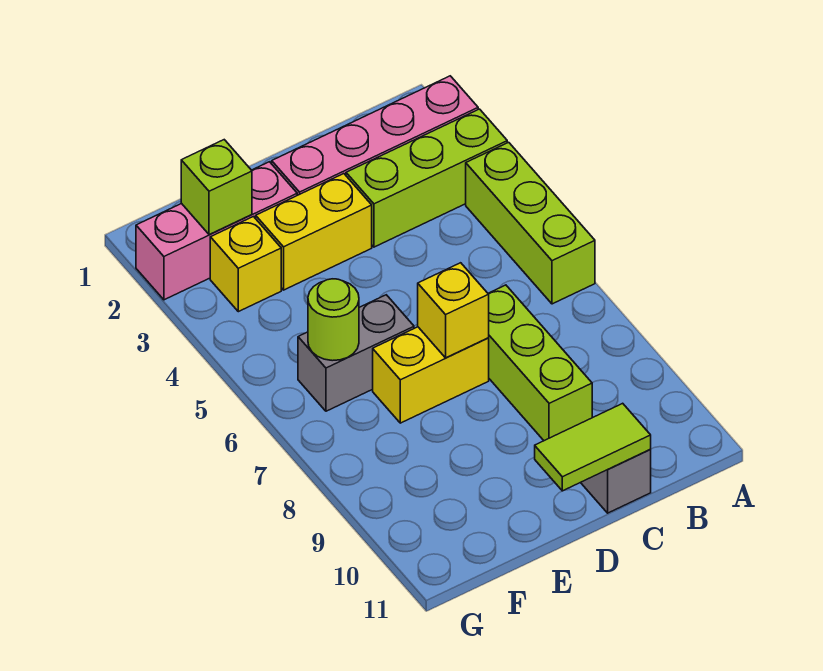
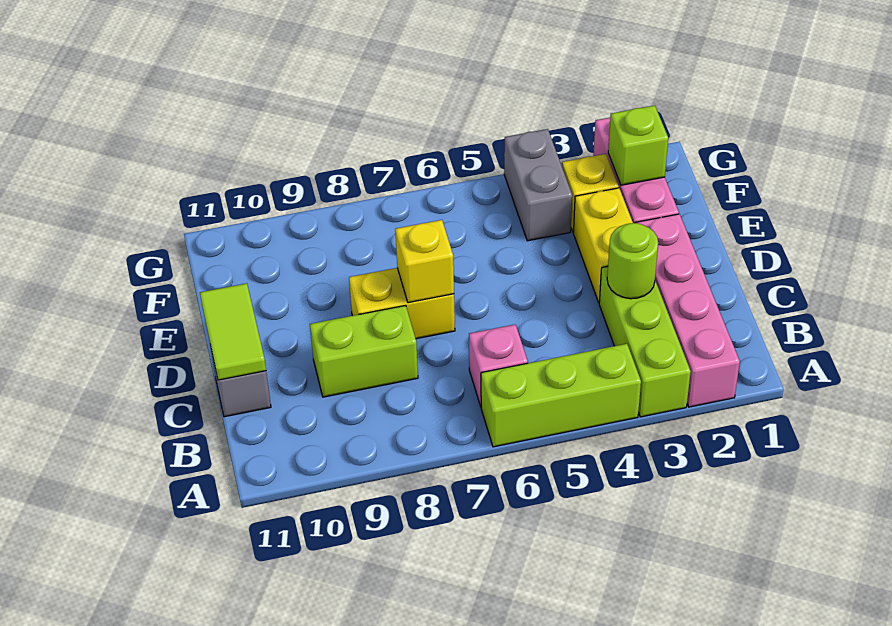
none -> pink brick B6 level 1
lime brick C7:C9 level 1 -> lime brick C8:C9 level 1
yellow brick D7:E7 level 1 -> yellow brick D7:D8 level 1
grey brick E6:F6 level 1 -> grey brick F4:G4 level 1
lime round brick F6 level 2 -> lime round brick C3 level 2

